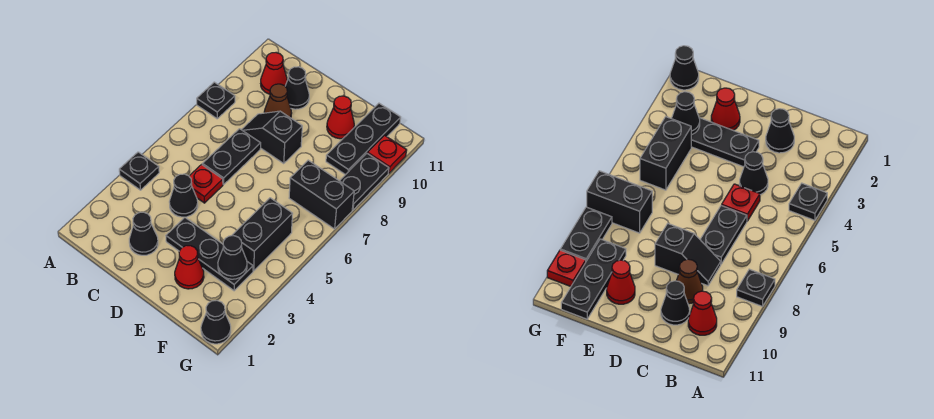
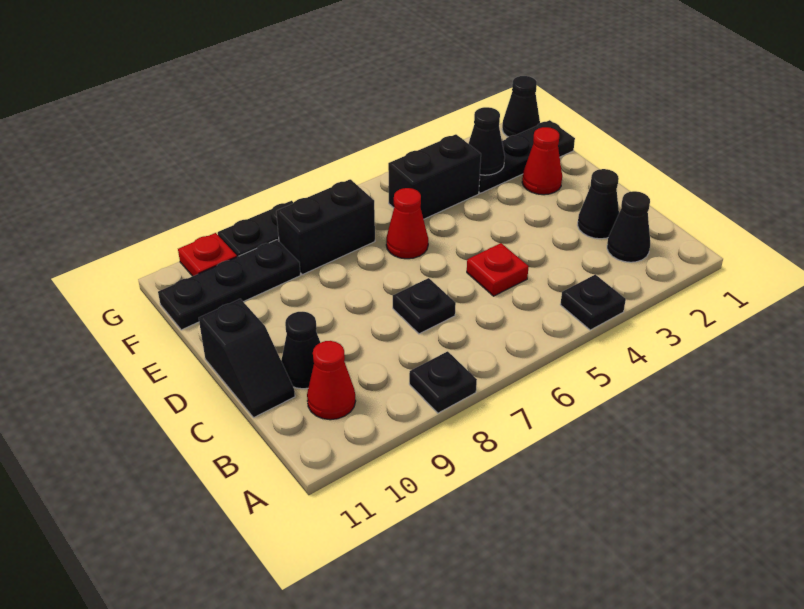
black cone C4 level 1 -> black cone B2 level 1
black plate C6:C7 level 1 -> black plate C7 level 1
black slope C8:D8 level 1 top D -> black slope C11:D11 level 1 top D
brown cone C9 level 1 -> none
black plate D3:F3 level 1 -> black plate F1:F3 level 1
red cone E10 level 1 -> red cone E6 level 1
black brick F7:G7 level 1 -> black brick F7:F8 level 1

